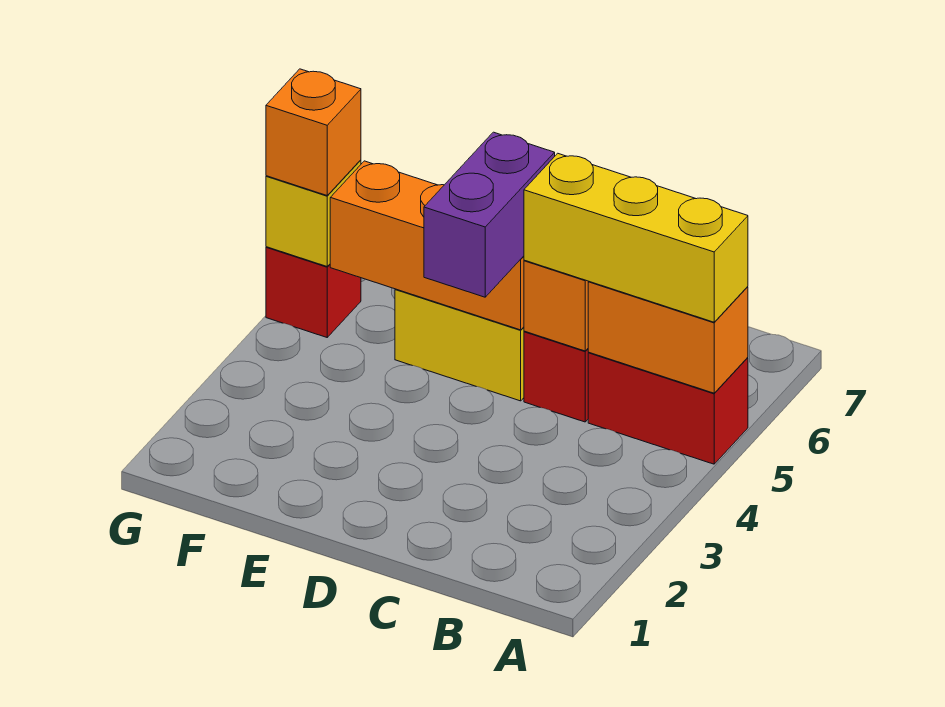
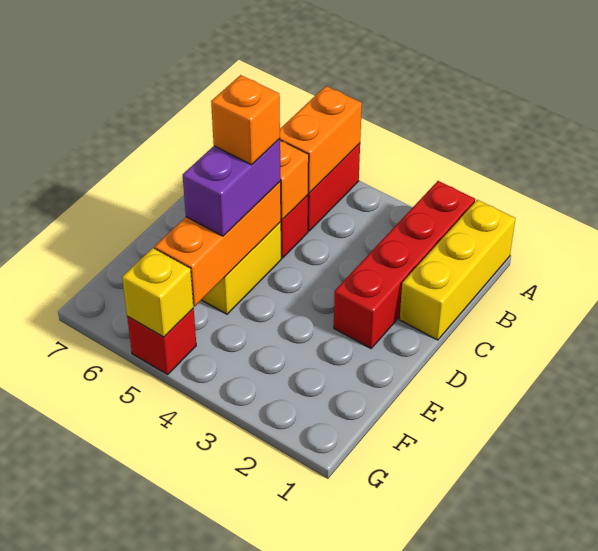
none -> red brick A2:D2 level 1
yellow brick A5:C5 level 3 -> yellow brick A1:C1 level 1
purple brick D4:D5 level 3 -> purple brick D5:E5 level 3
orange brick G5 level 3 -> orange brick D5 level 4

